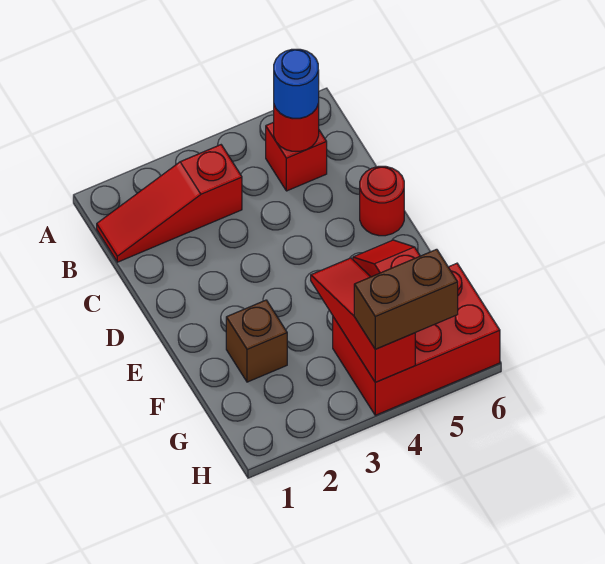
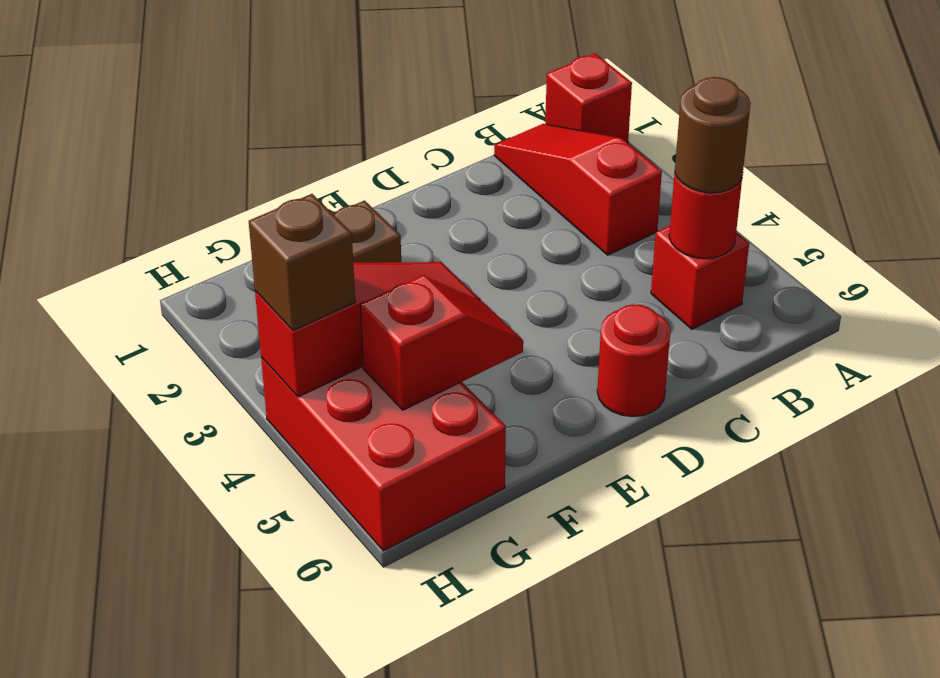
none -> red brick A1 level 1
blue round brick B5 level 3 -> brown round brick B5 level 3
brown brick H4:H5 level 3 -> brown brick H4 level 3

